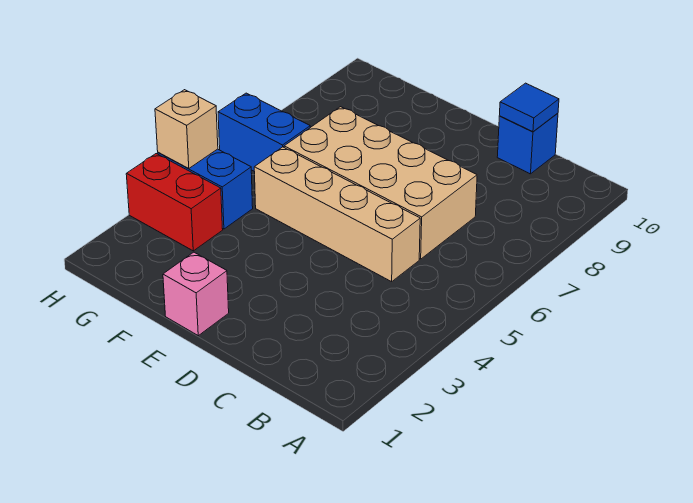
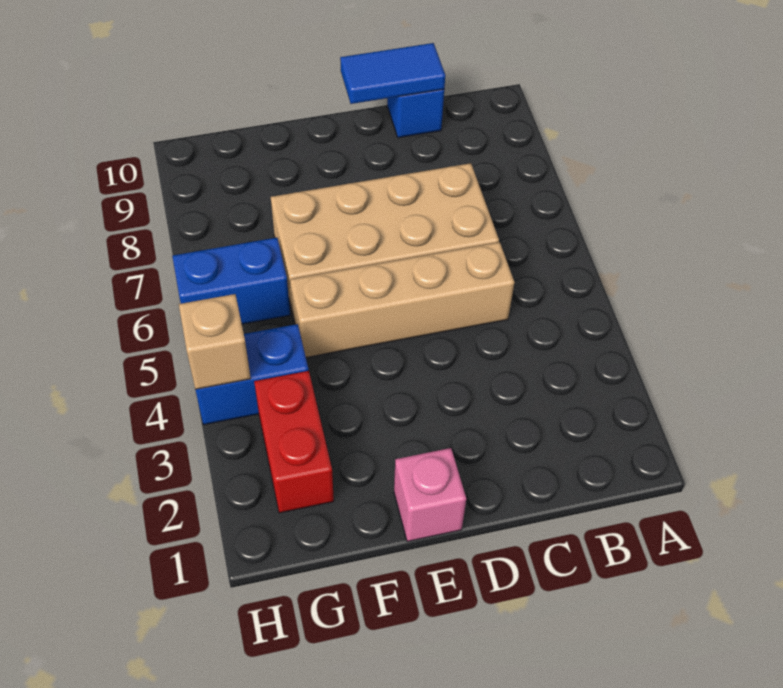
blue tile C10 level 2 -> blue tile C10:D10 level 2
red brick G3:H3 level 1 -> red brick G2:G3 level 1

